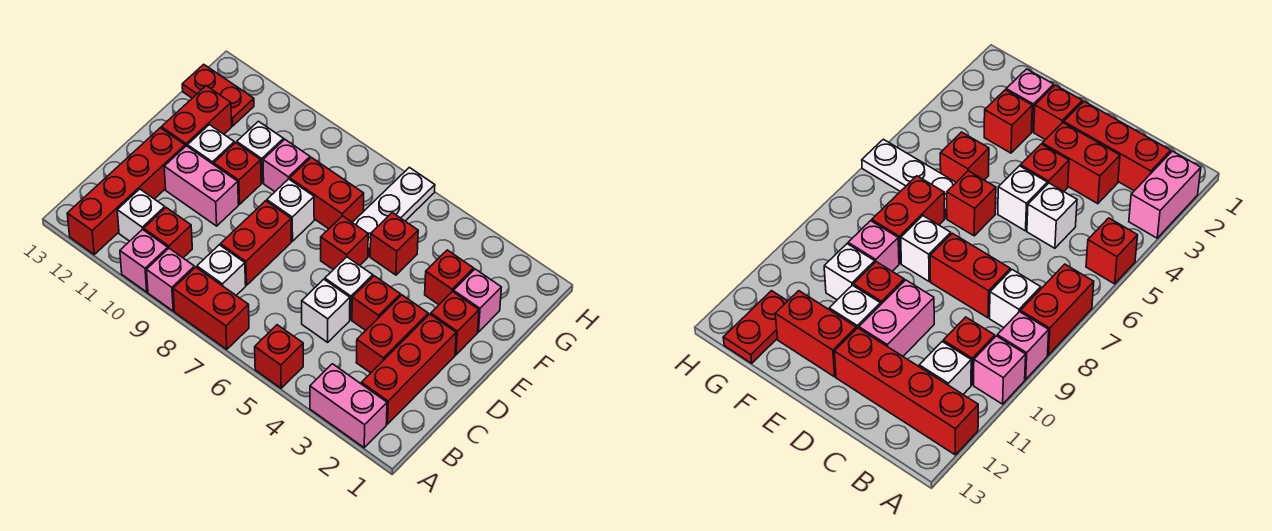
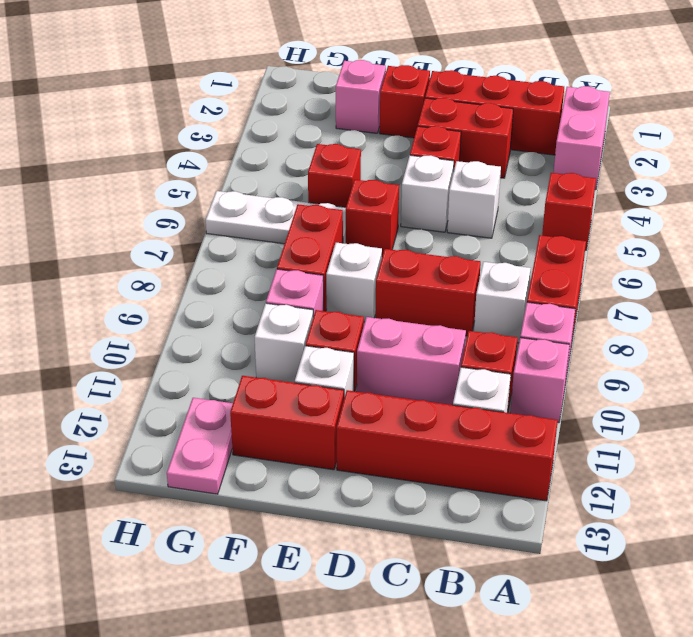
pink brick D10:D11 level 1 -> pink brick C10:D10 level 1
red brick F3 level 1 -> none
red plate G12:G13 level 1 -> pink plate G12:G13 level 1

